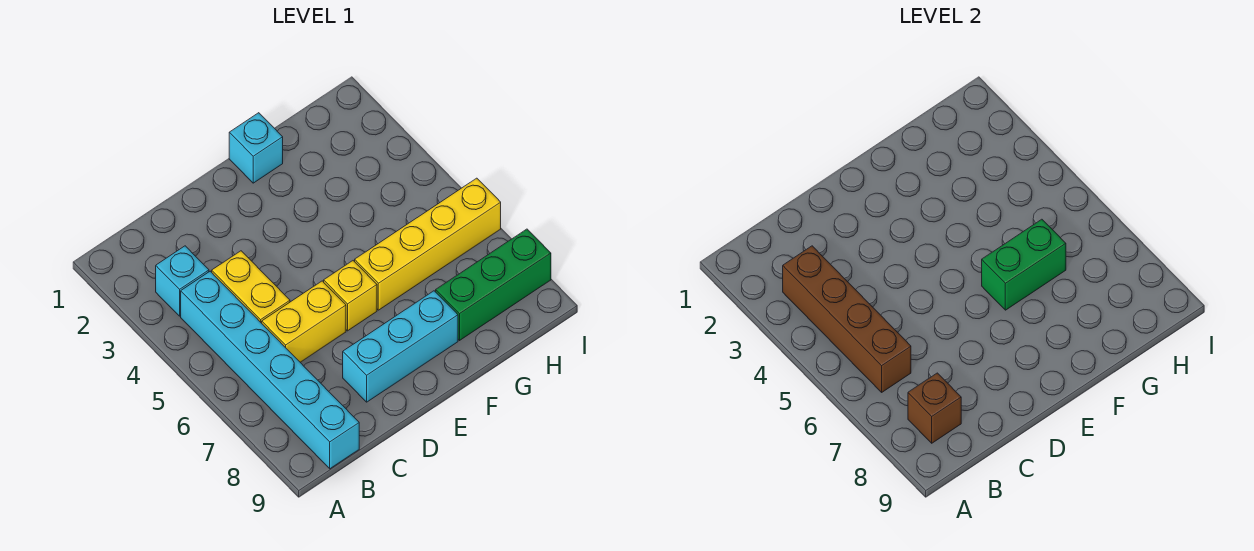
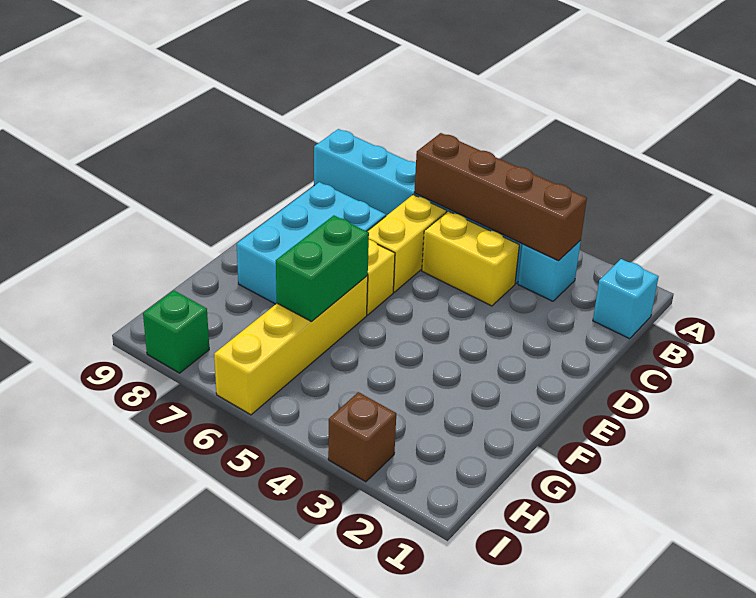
brown brick B8 level 2 -> brown brick I3 level 1
cyan brick D8:F8 level 1 -> cyan brick D7:F8 level 1
cyan brick F1 level 1 -> cyan brick B1 level 1
green brick G8:I8 level 1 -> green brick I8 level 1

